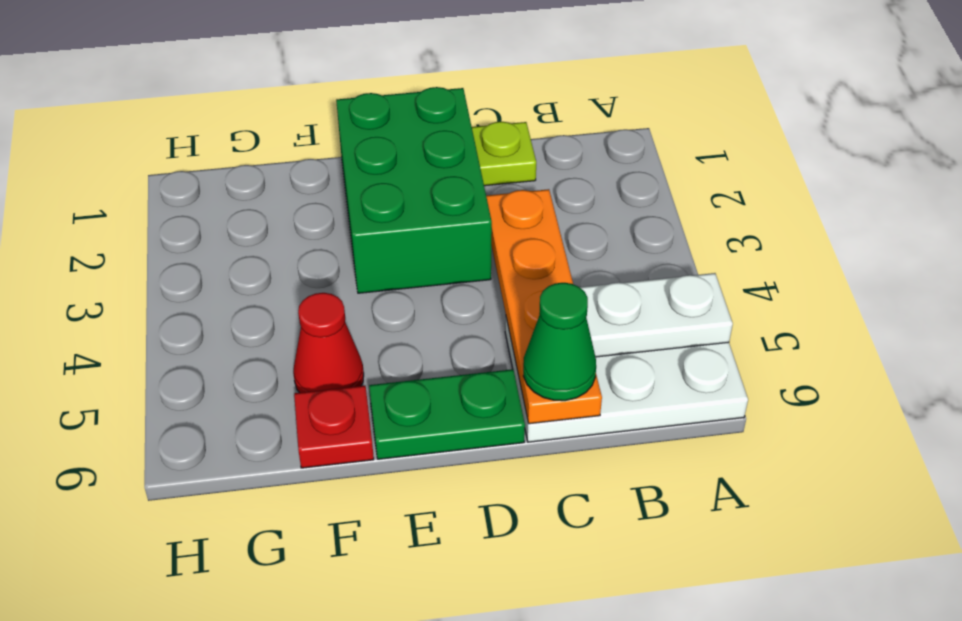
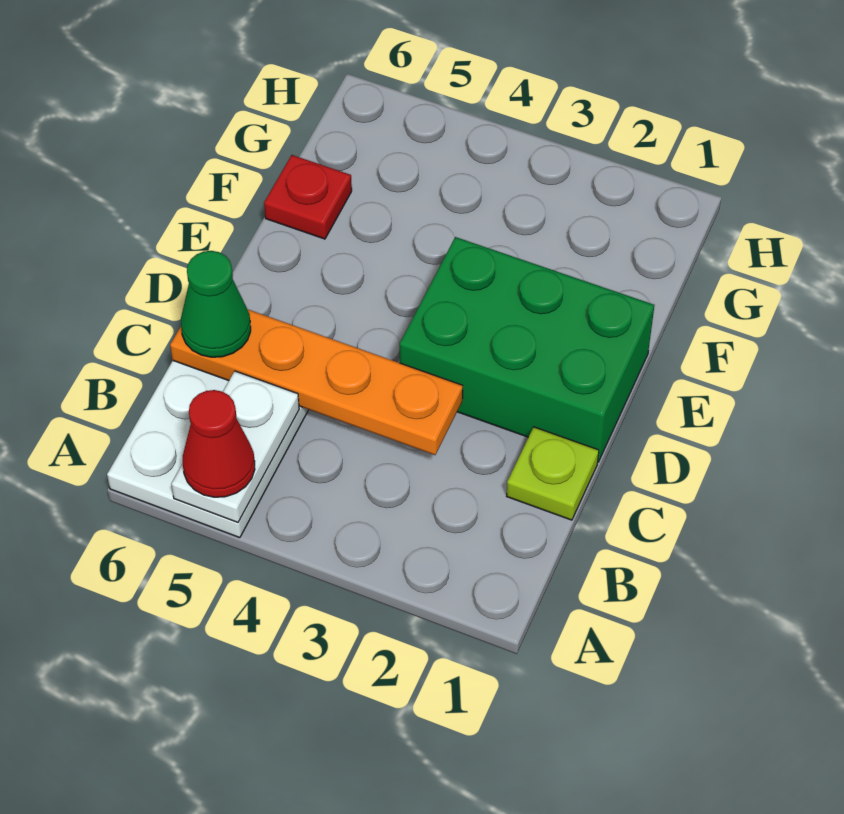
green plate D6:E6 level 1 -> none
red cone F5 level 1 -> red cone A5 level 3

